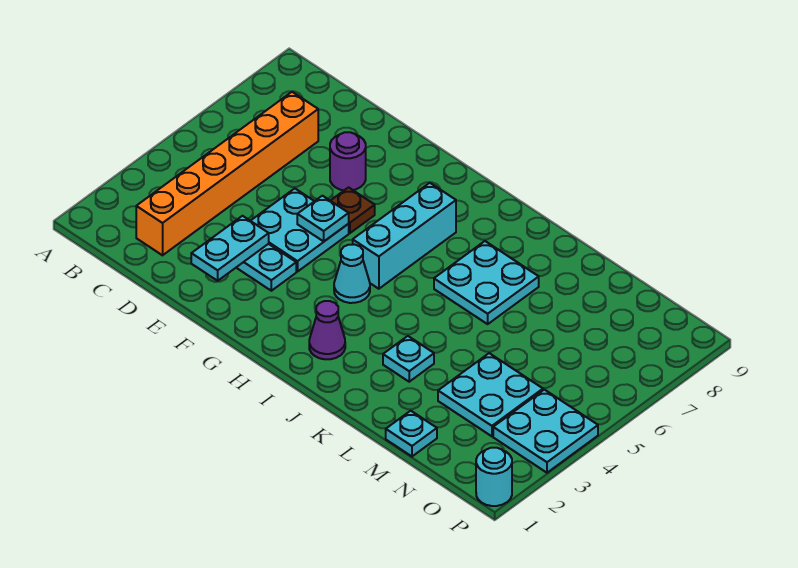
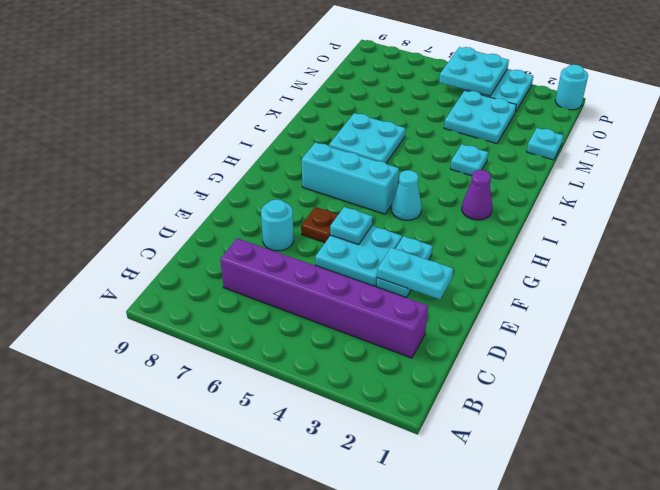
orange brick C2:C7 level 1 -> purple brick C2:C7 level 1
purple round brick E7 level 1 -> cyan round brick E7 level 1
none -> cyan plate O4:P5 level 2

